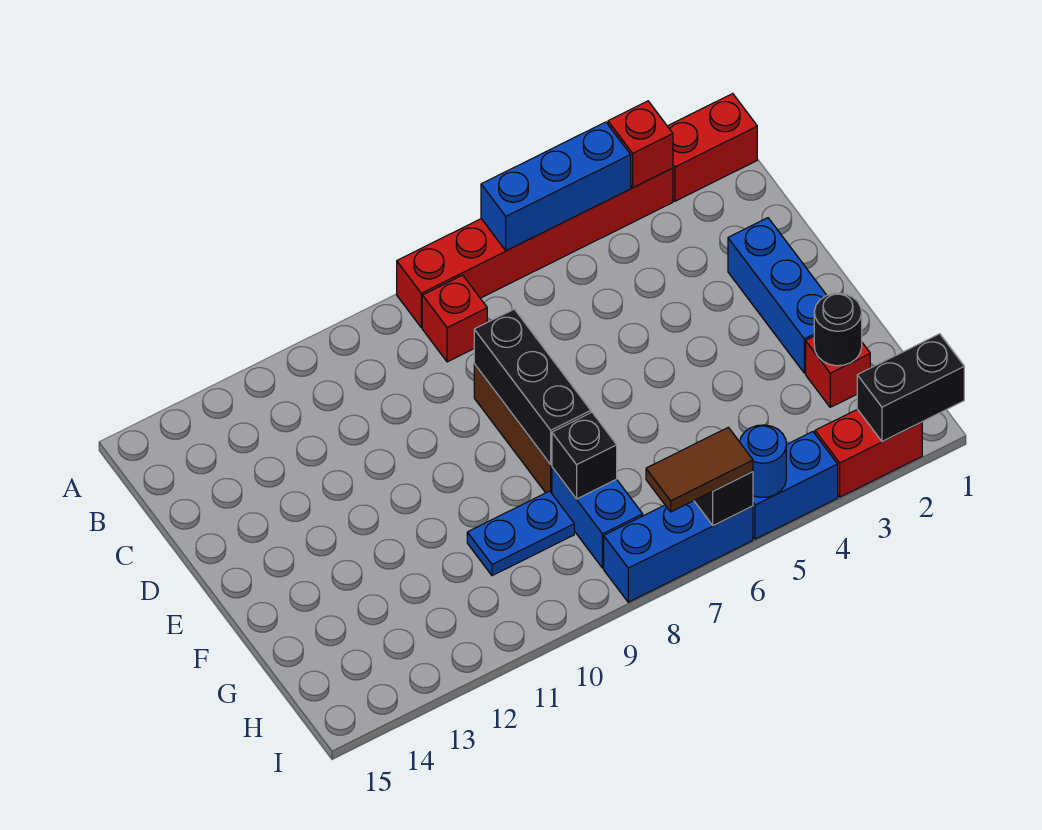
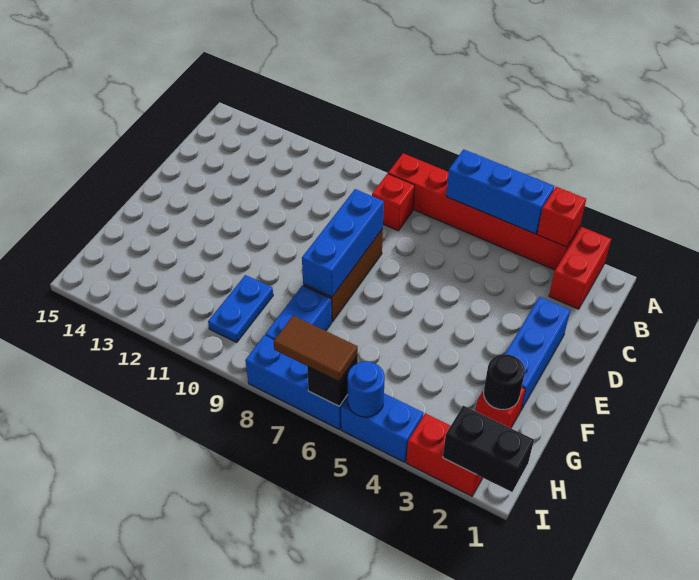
red brick A1:A2 level 1 -> red brick A2:B2 level 1
black brick D8:F8 level 2 -> blue brick D8:F8 level 2
black brick G8 level 2 -> none
blue plate G9:G10 level 1 -> blue plate G10:H10 level 1

